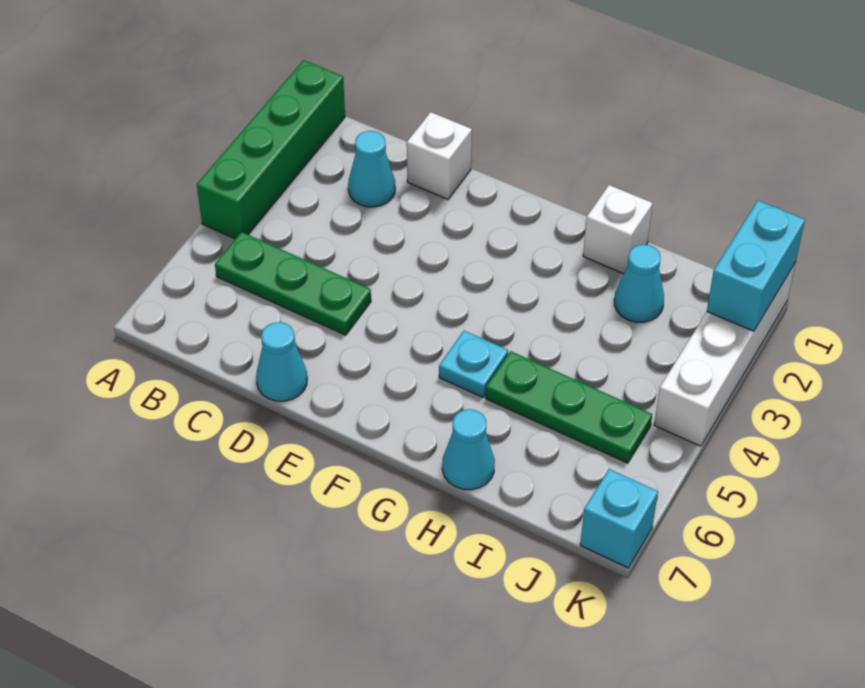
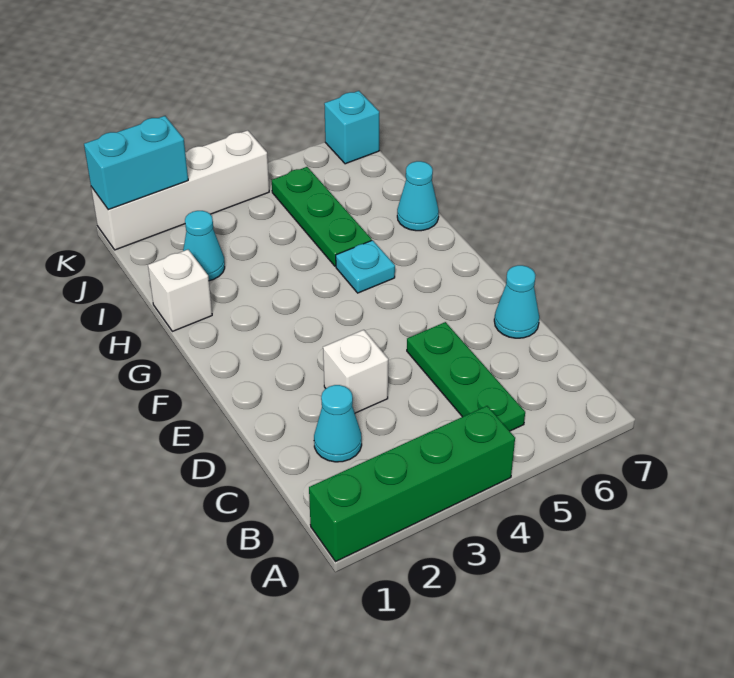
white brick D1 level 1 -> white brick D3 level 1

